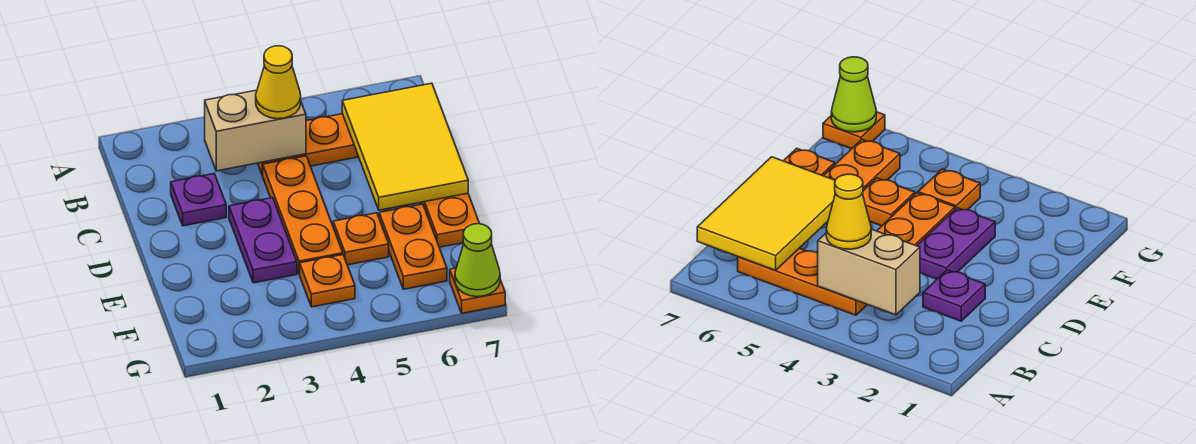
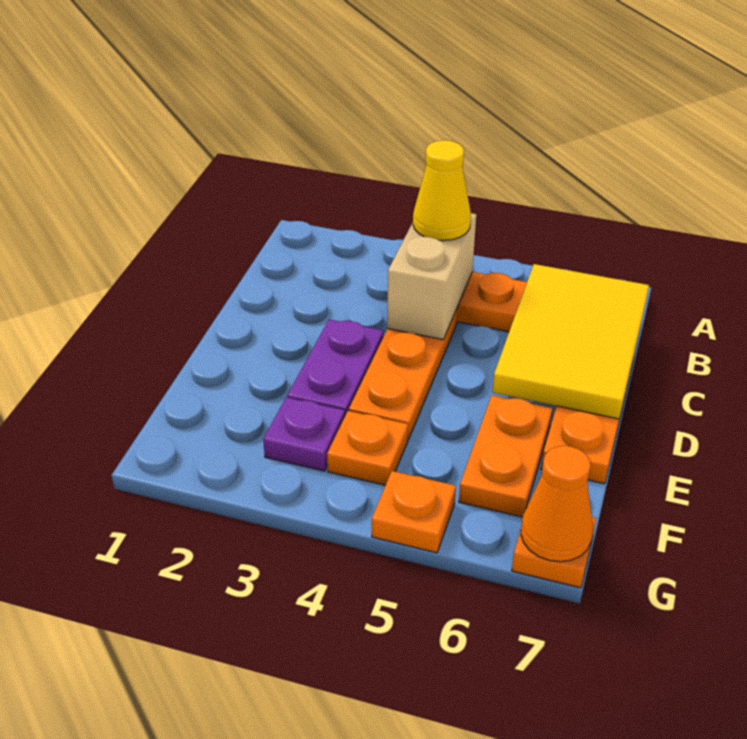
tan brick B3:B4 level 2 -> tan brick B4:C4 level 2
purple plate C2 level 1 -> purple plate F3 level 1
orange plate E5 level 1 -> orange plate G5 level 1
lime cone G7 level 2 -> orange cone G7 level 2

